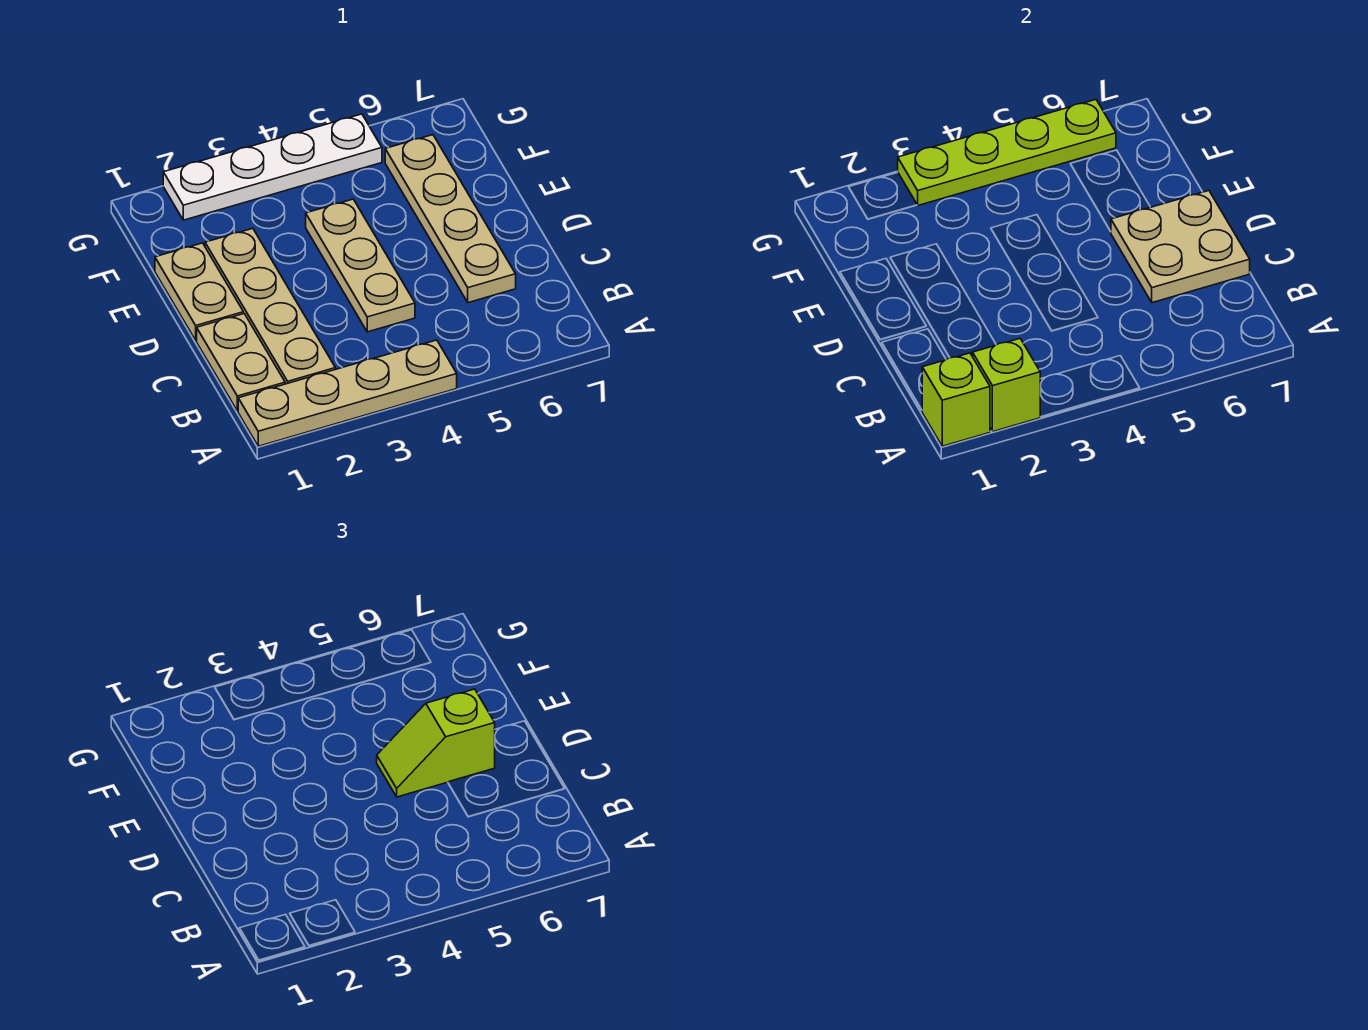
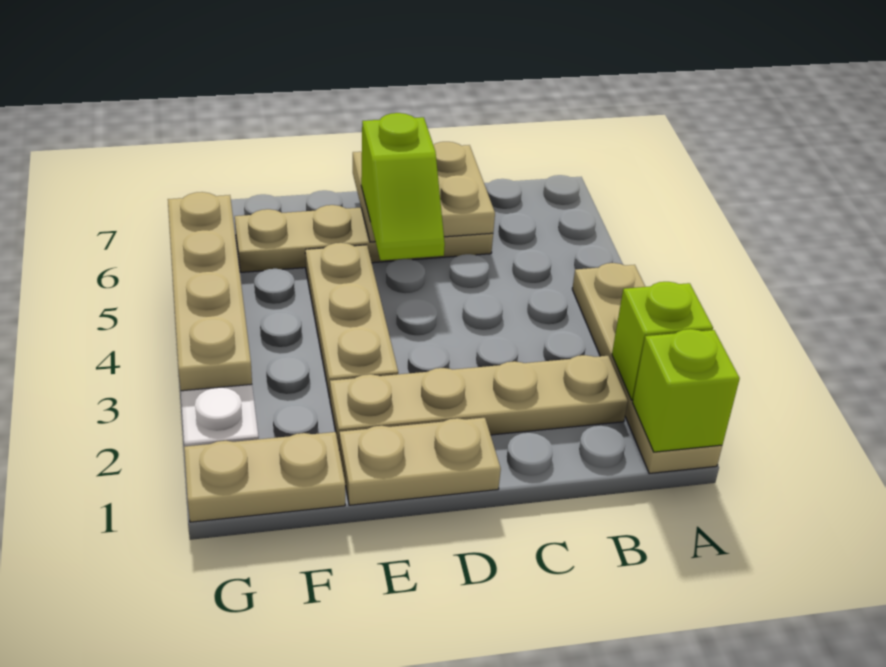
tan plate B1:C1 level 1 -> tan plate F1:G1 level 1
tan plate C4:E4 level 1 -> tan plate E3:E5 level 1
lime plate G3:G6 level 2 -> tan plate G3:G6 level 2

